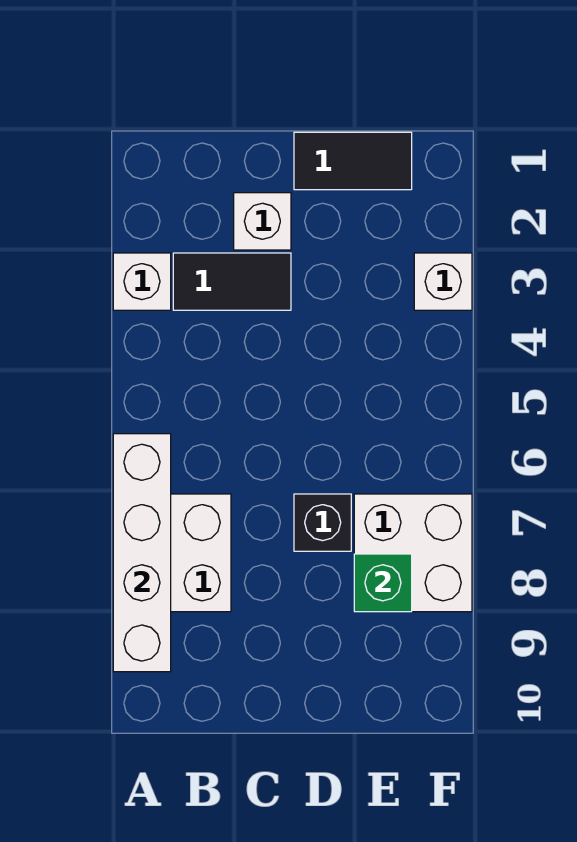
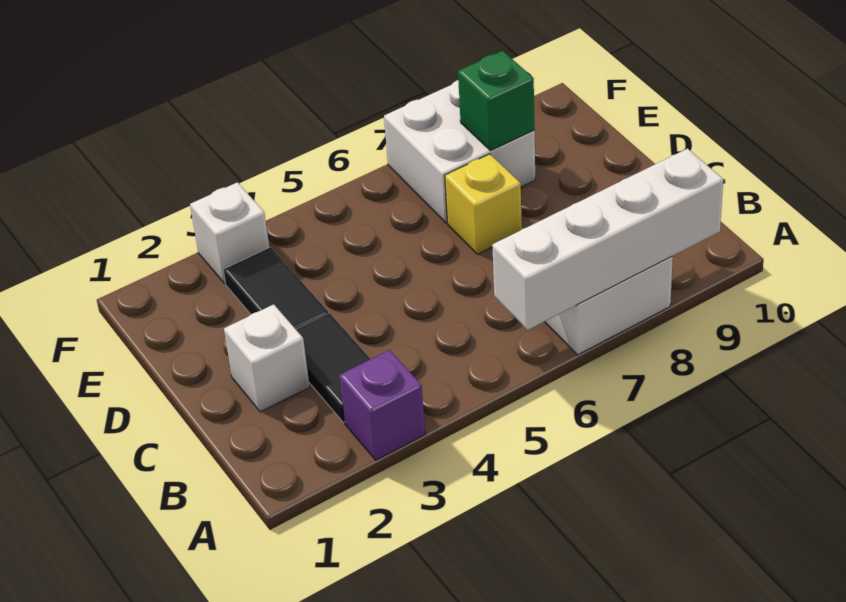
white brick A3 level 1 -> purple brick A3 level 1
black tile D1:E1 level 1 -> black tile D3:E3 level 1
black brick D7 level 1 -> yellow brick D7 level 1

